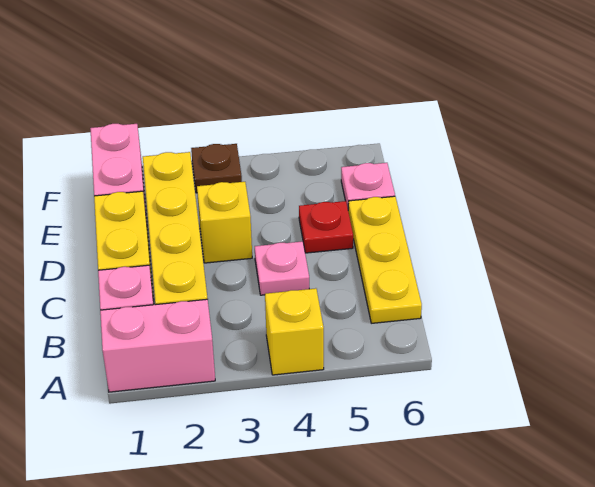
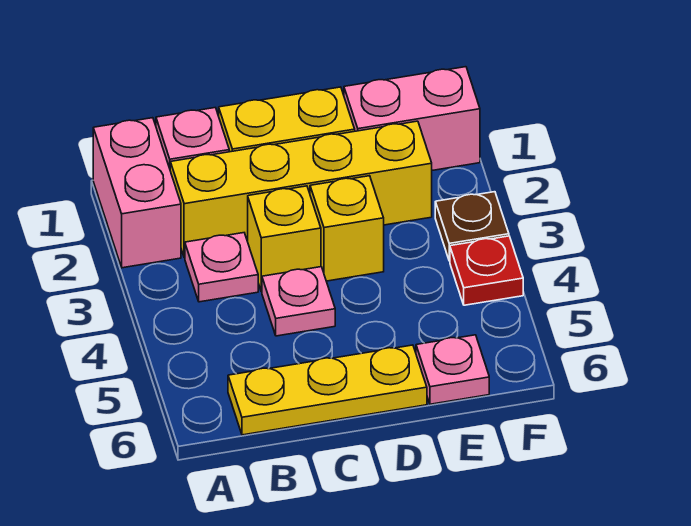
yellow brick A4 level 1 -> yellow brick C3 level 1
none -> pink plate B3 level 1
red plate D5 level 1 -> red plate F4 level 1

